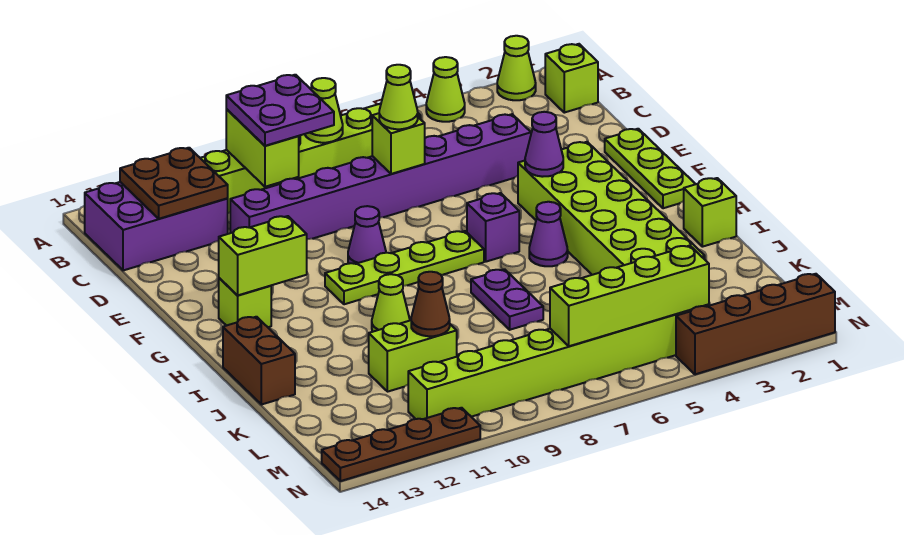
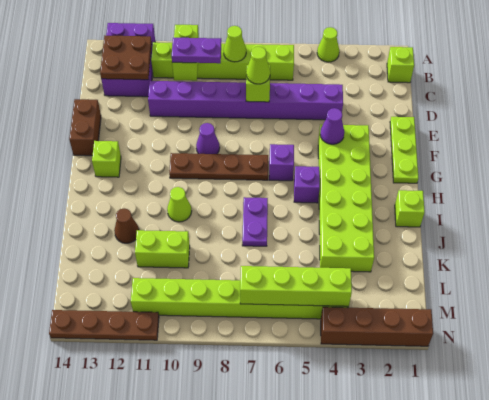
lime cone A2 level 1 -> none
purple plate B9:C10 level 3 -> purple plate C9:C10 level 3
purple brick B12:C14 level 1 -> purple brick A12:C13 level 1
lime plate G7:G10 level 1 -> brown plate G7:G10 level 1
lime brick G12:G13 level 2 -> none
purple cone H5 level 1 -> purple brick H5 level 1
brown brick I14:J14 level 1 -> brown brick E14:F14 level 1
brown cone K10 level 2 -> brown cone J12 level 1

